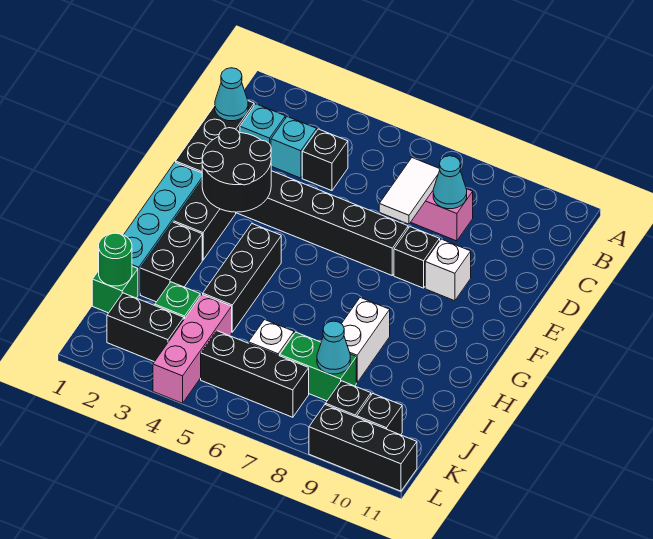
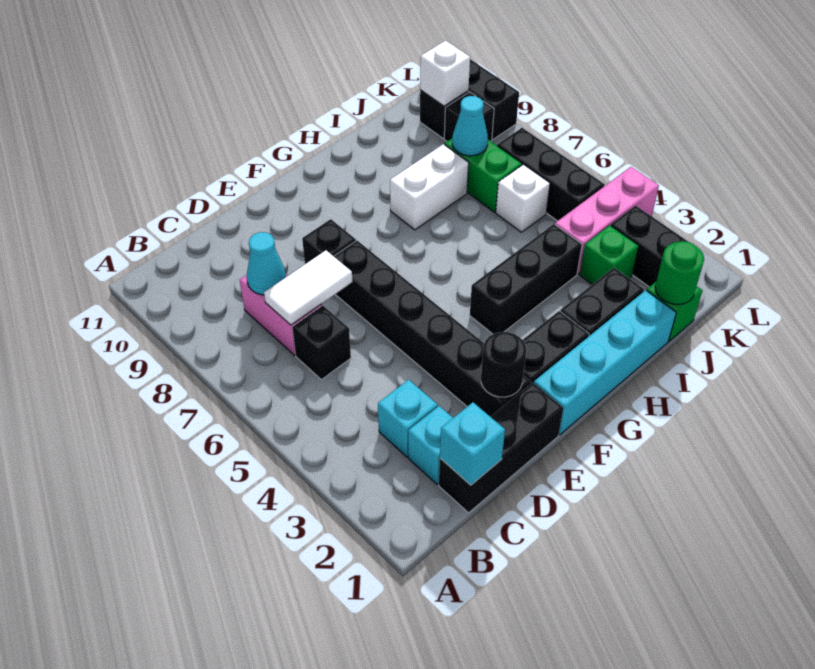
cyan cone C1 level 2 -> cyan brick C1 level 2
black brick C4 level 1 -> black brick C6 level 1
black round brick E2:F3 level 2 -> black round brick E2 level 2
white brick E9 level 1 -> white brick K10 level 2

